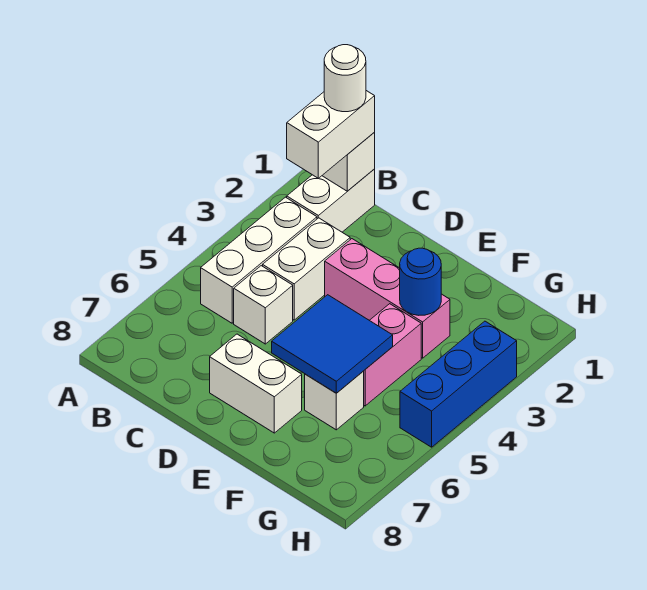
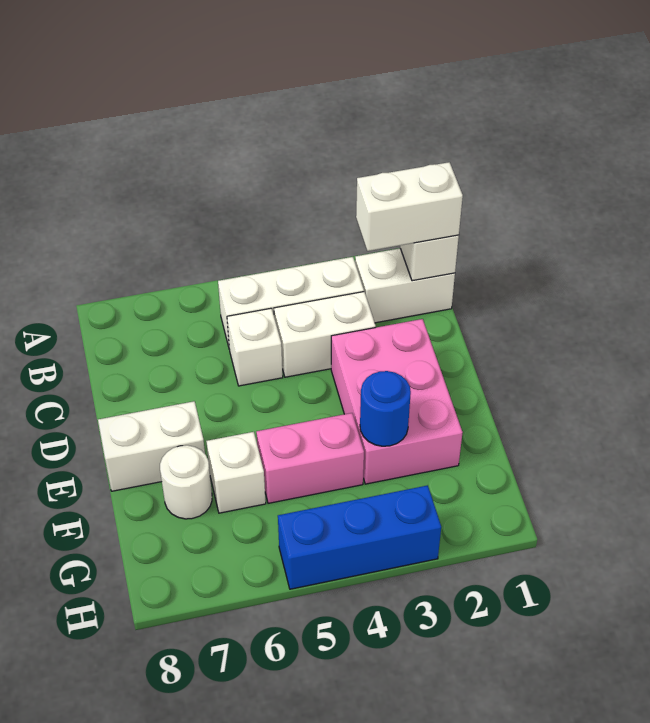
white round brick B1 level 4 -> white round brick F7 level 1
pink brick D3:F3 level 1 -> pink brick D2:F3 level 1
white brick D7:E7 level 1 -> white brick E7:E8 level 1
blue tile E5:F6 level 2 -> none

